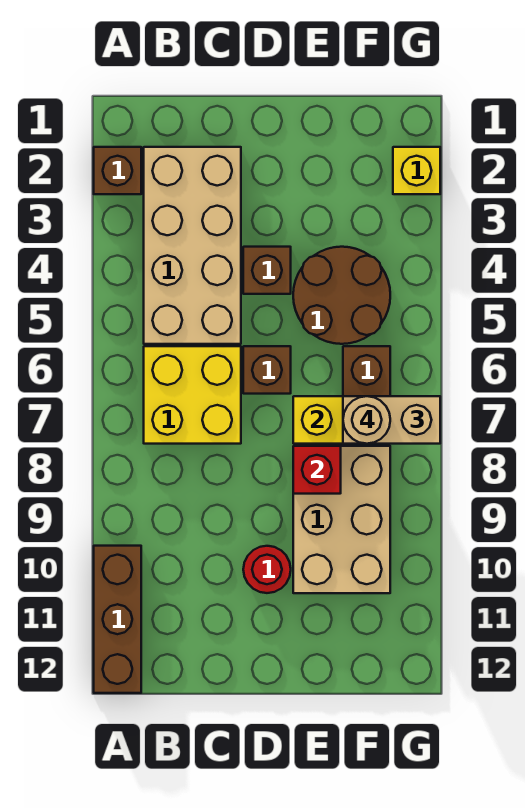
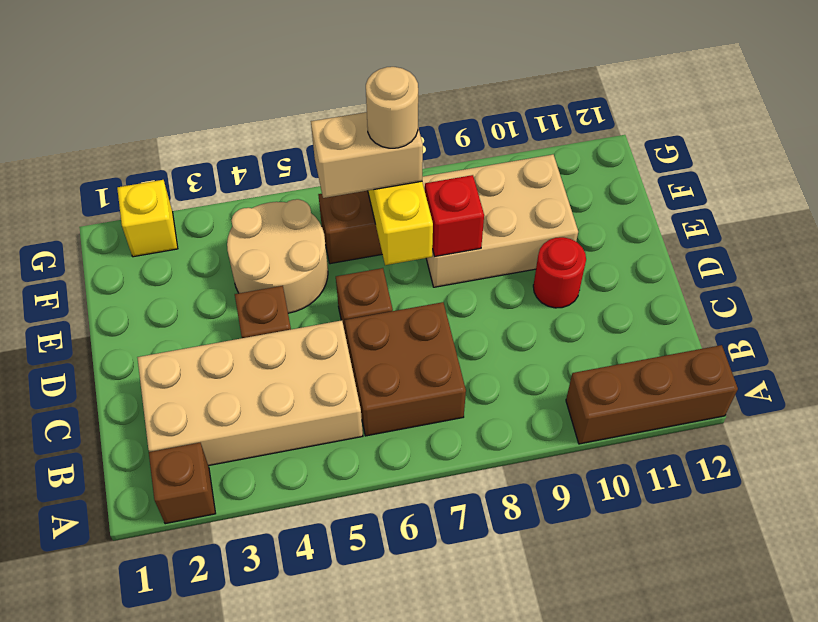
yellow brick B6:C7 level 1 -> brown brick B6:C7 level 1
brown round brick E4:F5 level 1 -> tan round brick E4:F5 level 1
tan brick F7:G7 level 3 -> tan brick F6:F7 level 3

